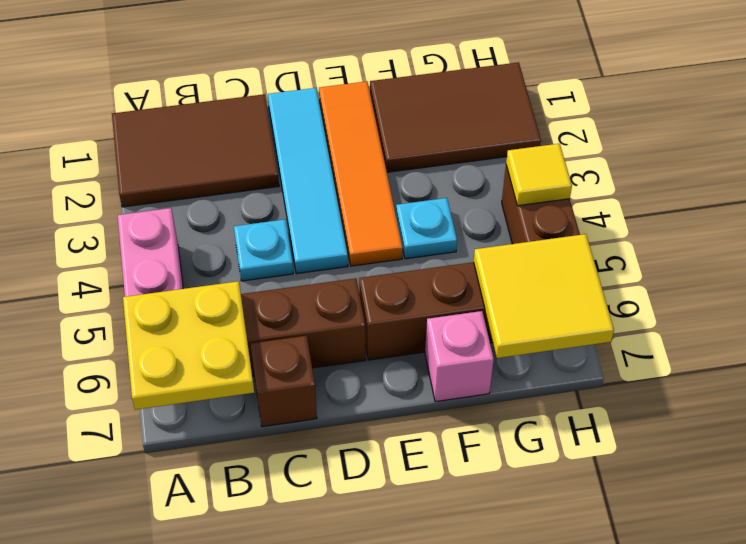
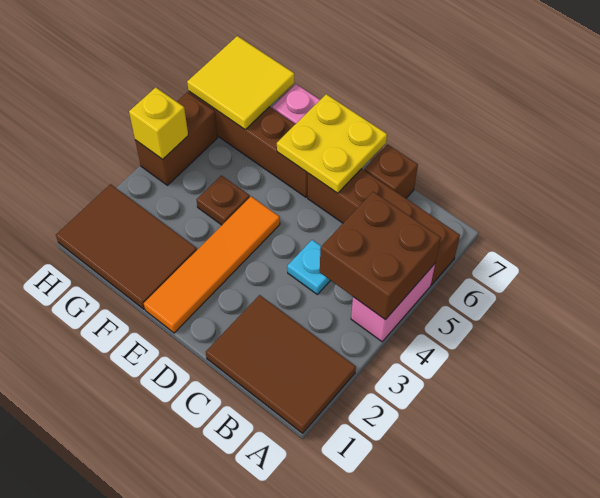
none -> brown brick A4:B5 level 2
yellow plate A6:B7 level 2 -> yellow plate D6:E7 level 2
cyan tile D1:D4 level 1 -> none
cyan plate F4 level 1 -> brown plate F4 level 1
yellow tile H4 level 2 -> yellow brick H4 level 2

